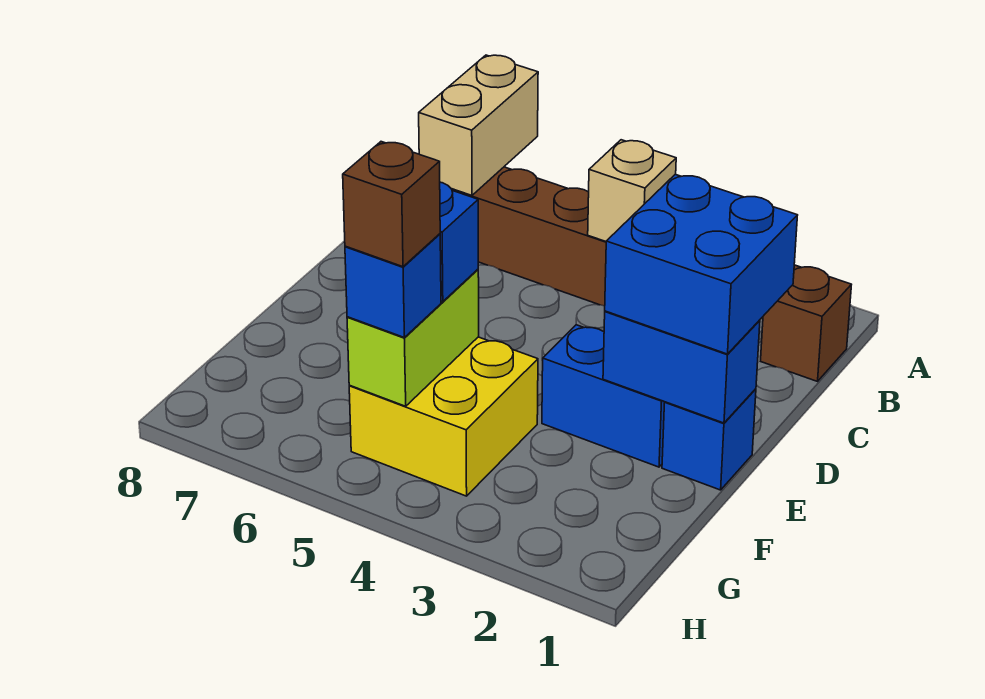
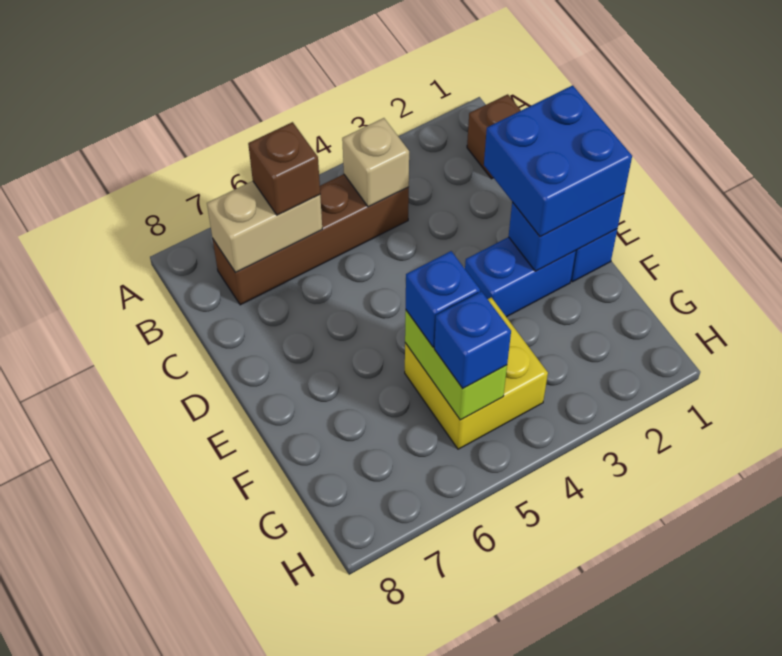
tan brick A7:B7 level 2 -> tan brick B6:B7 level 2
brown brick G5 level 4 -> brown brick B6 level 3

